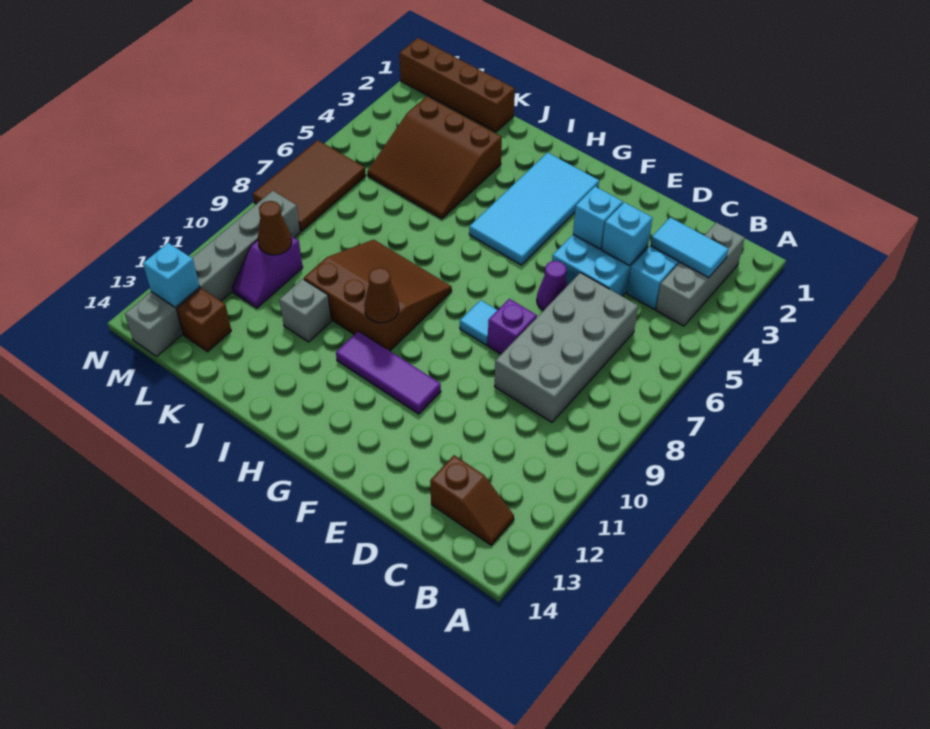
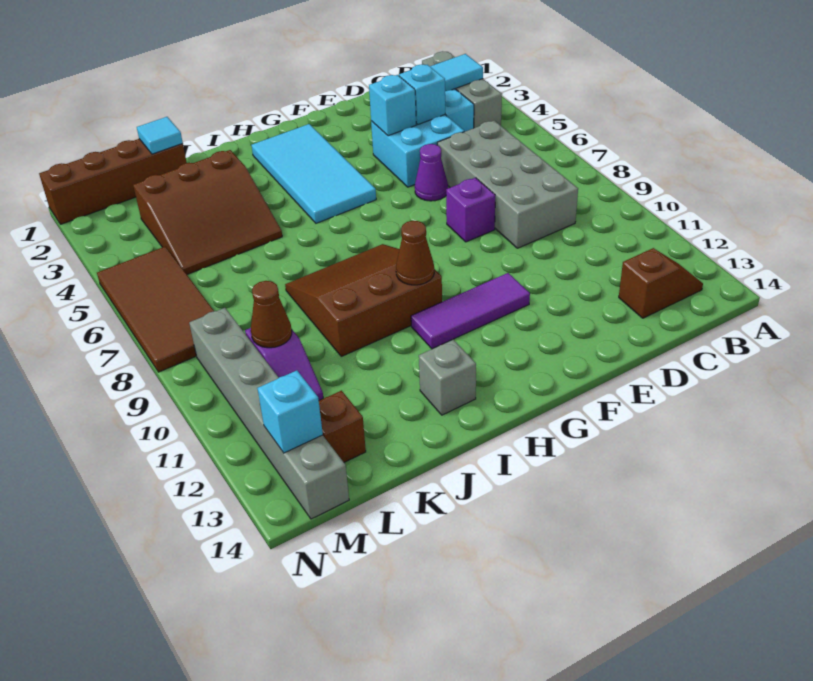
cyan tile F8 level 1 -> cyan tile K1 level 2
grey brick J11 level 1 -> grey brick I13 level 1
brown tile M6:N8 level 1 -> brown tile M5:N8 level 1

